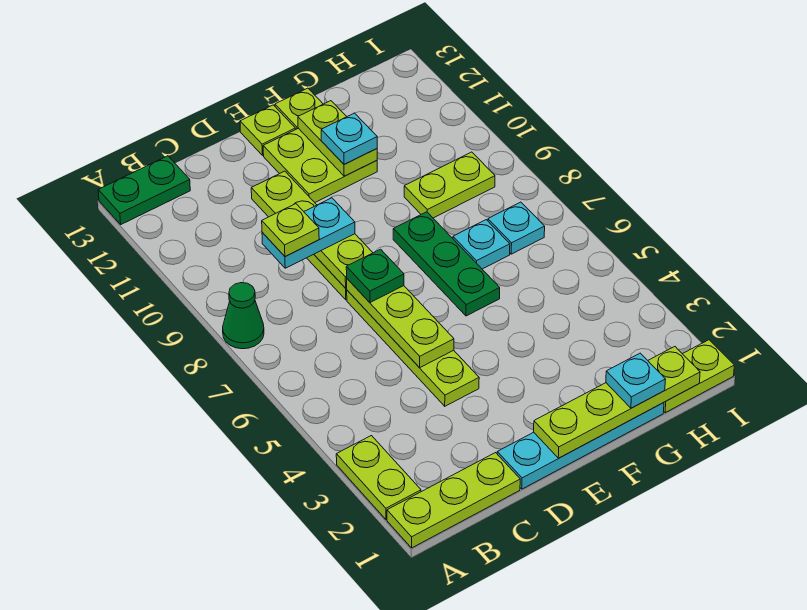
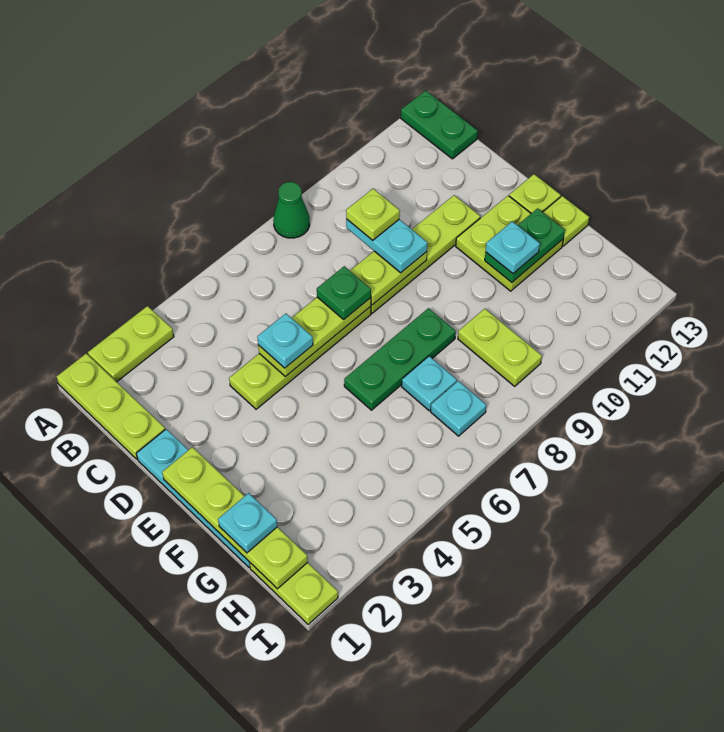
none -> cyan plate D5 level 3
lime plate F11:F12 level 2 -> green plate F11:F12 level 2

